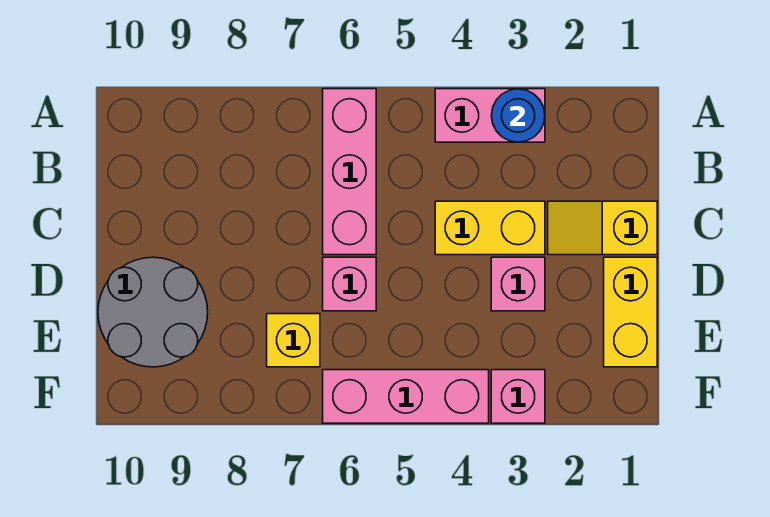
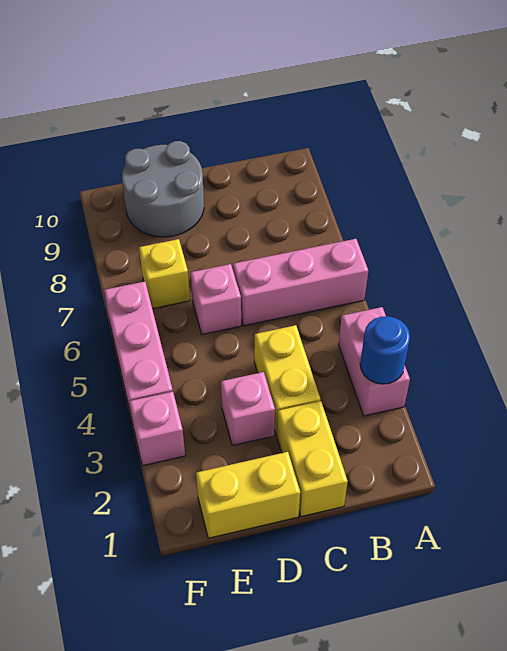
yellow slope C1:C2 level 1 top 1 -> yellow brick C1:C2 level 1

